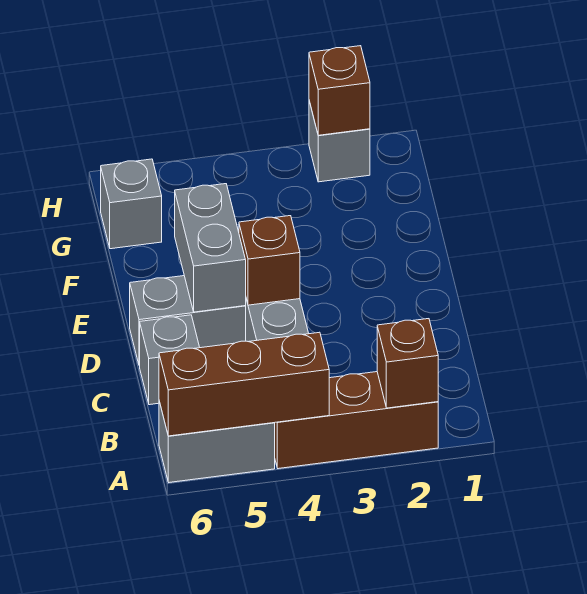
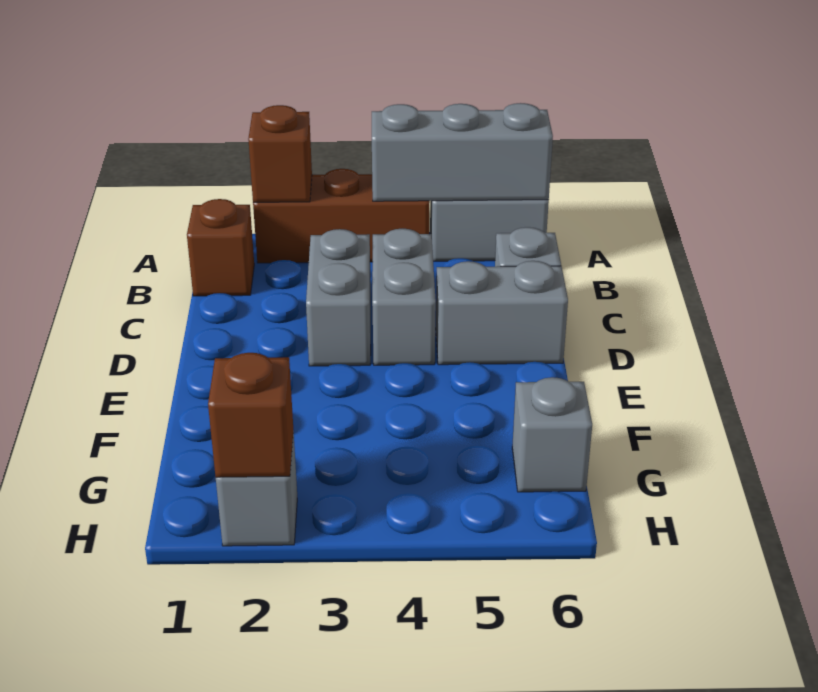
brown brick A4:A6 level 2 -> grey brick A4:A6 level 2
brown brick D4 level 2 -> brown brick B1 level 1
grey brick D5:E5 level 2 -> grey brick C3:D3 level 1

